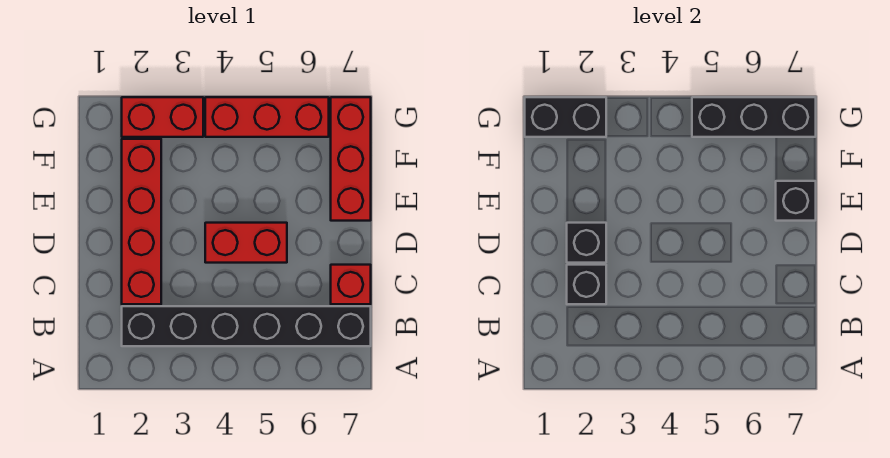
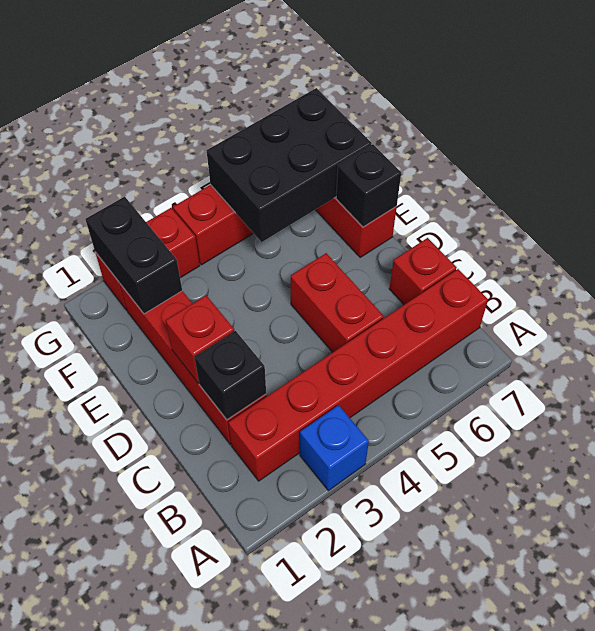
none -> blue brick A3 level 1
black brick B2:B7 level 1 -> red brick B2:B7 level 1
black brick D2 level 2 -> red brick D2 level 2
red brick D4:D5 level 1 -> red brick C5:D5 level 1
black brick G1:G2 level 2 -> black brick F2:G2 level 2
black brick G5:G7 level 2 -> black brick F5:G7 level 2

